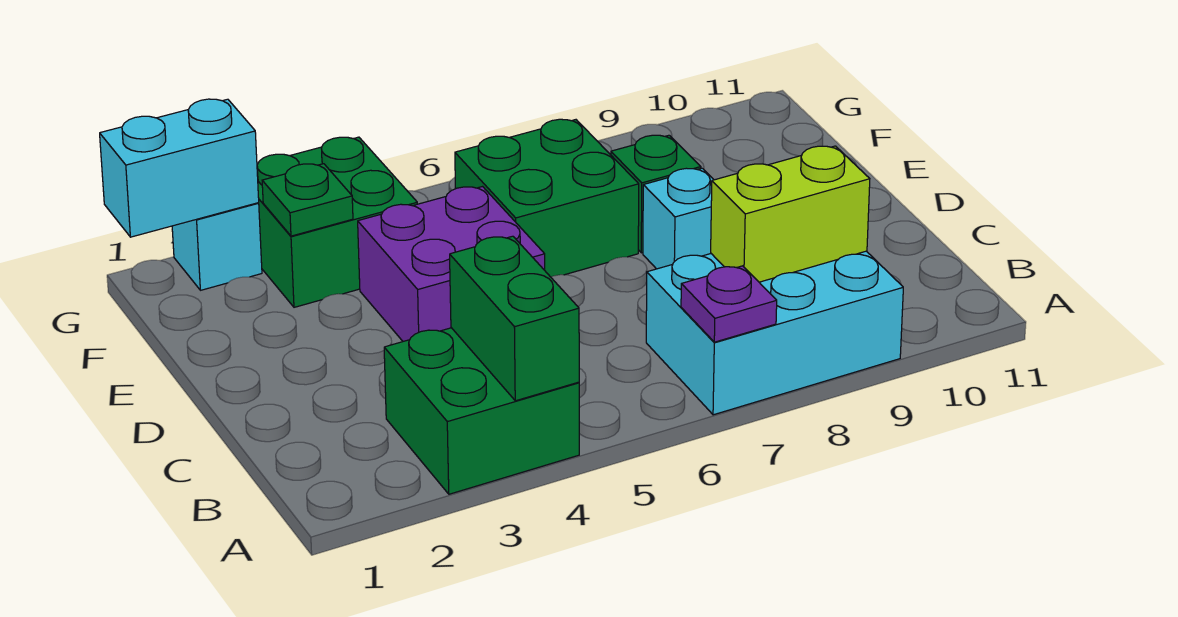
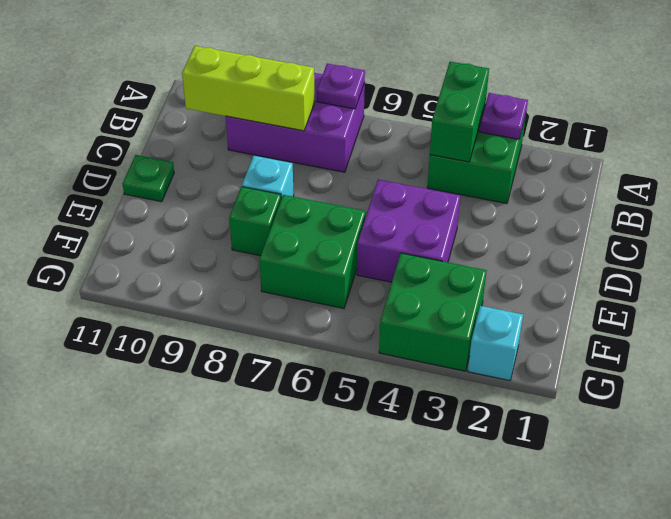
none -> purple plate A3 level 2
cyan brick A7:B9 level 1 -> purple brick A7:B9 level 1
lime brick B8:B9 level 2 -> lime brick B8:B10 level 2
green plate F3 level 2 -> green plate D11 level 1
cyan brick G1:G2 level 2 -> none

